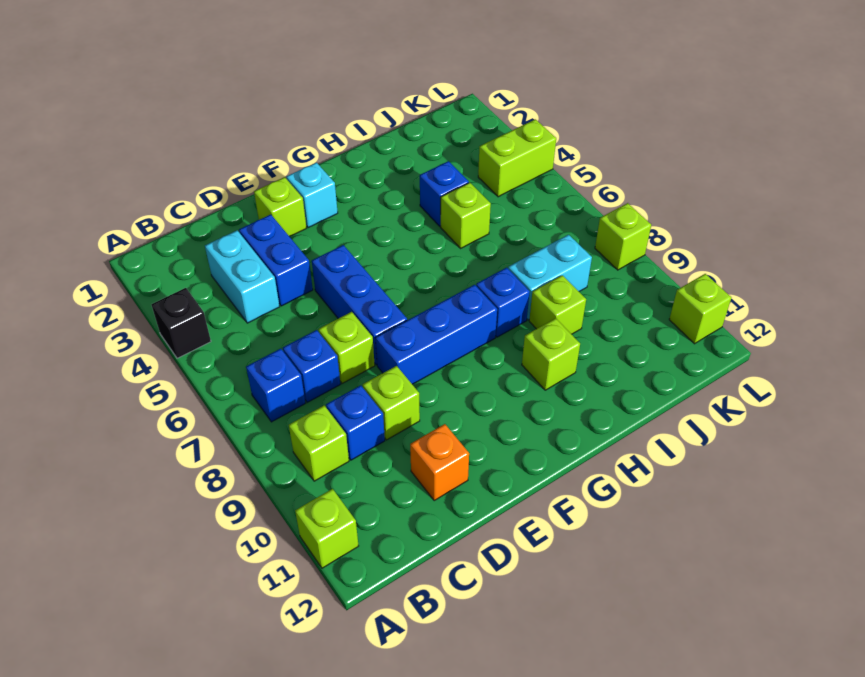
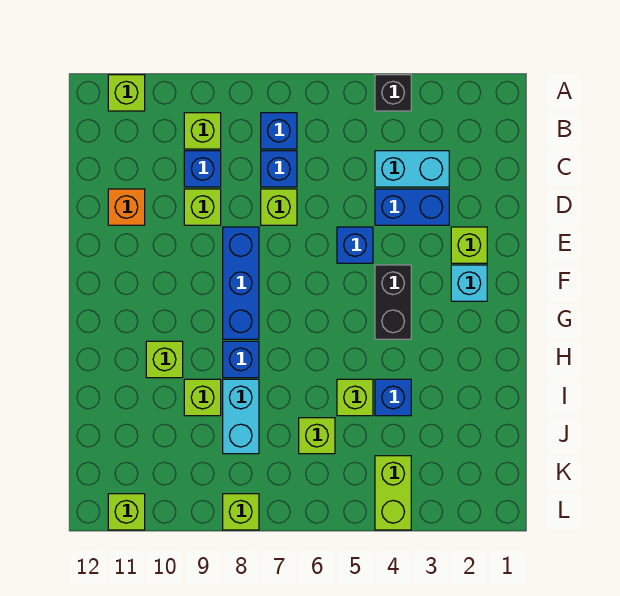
blue brick E5:E7 level 1 -> blue brick E5 level 1
none -> black brick F4:G4 level 1
none -> lime brick J6 level 1

